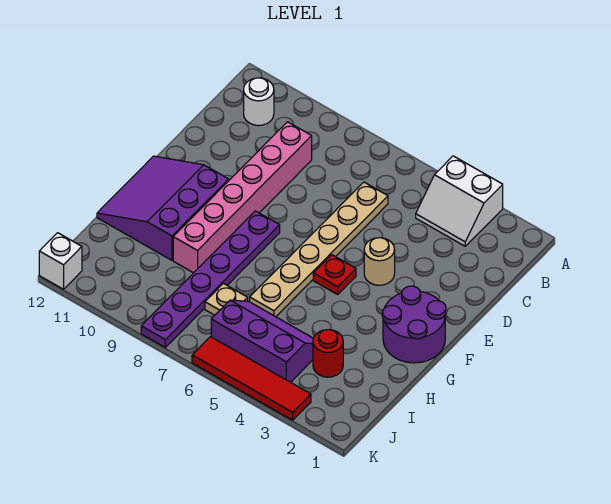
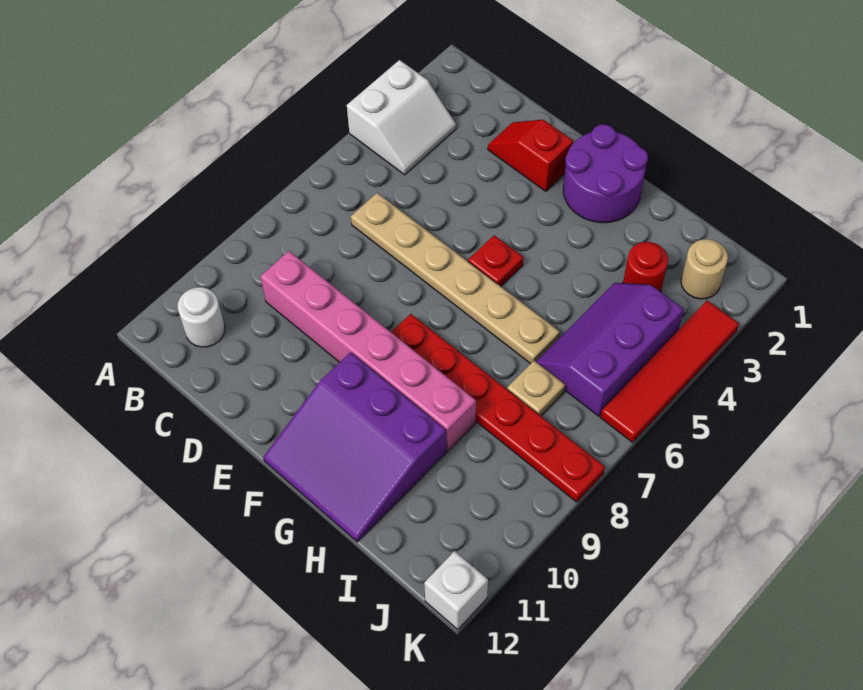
none -> red slope D2:E2 level 1 top E
tan round brick E4 level 1 -> tan round brick J2 level 1
purple plate F8:K8 level 1 -> red plate F8:K8 level 1

